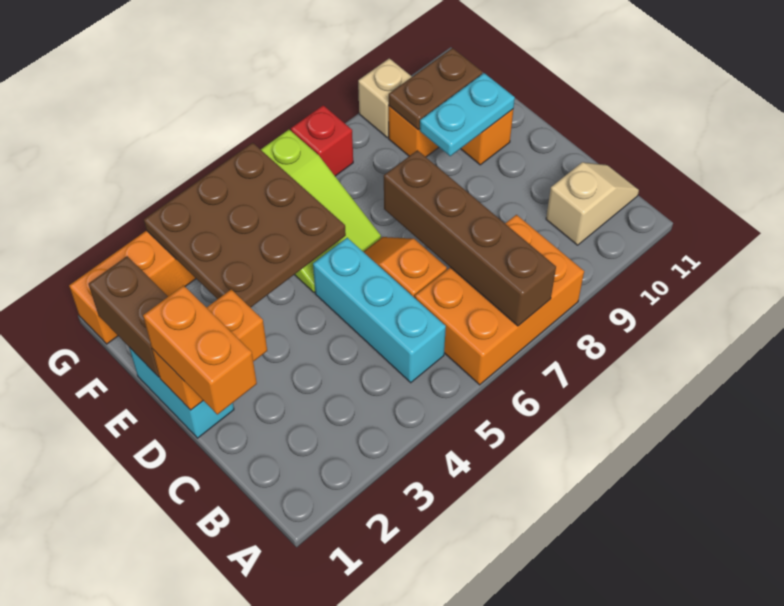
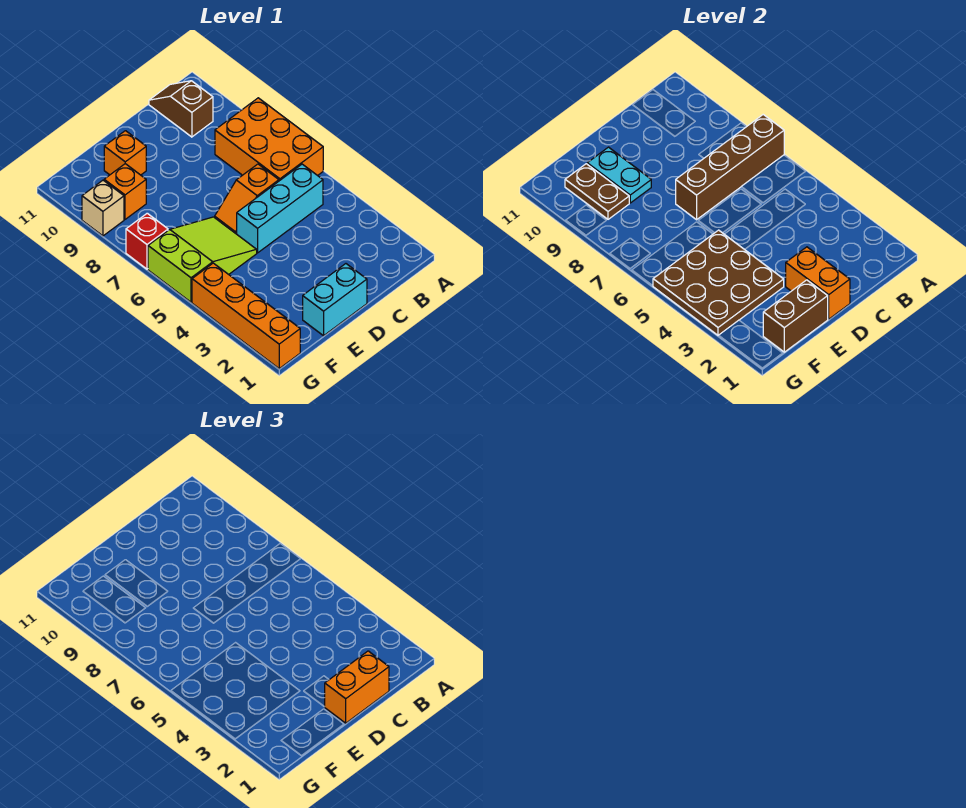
tan slope B10:B11 level 1 top 10 -> brown slope B10:B11 level 1 top 10

